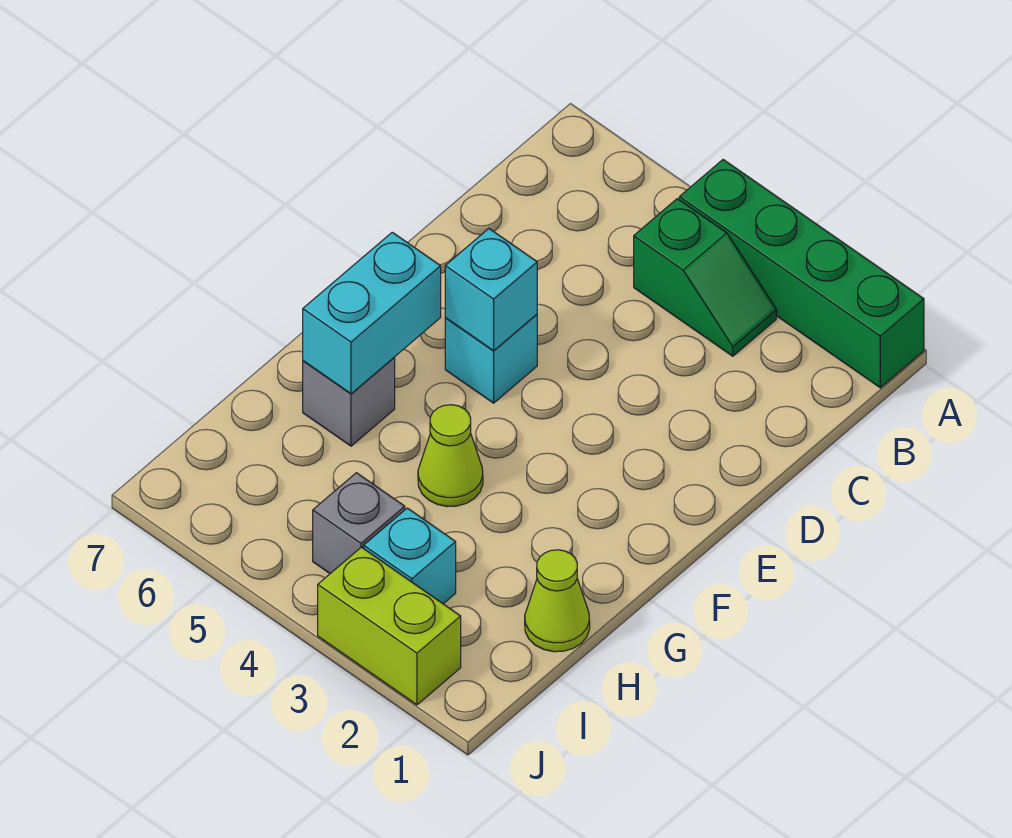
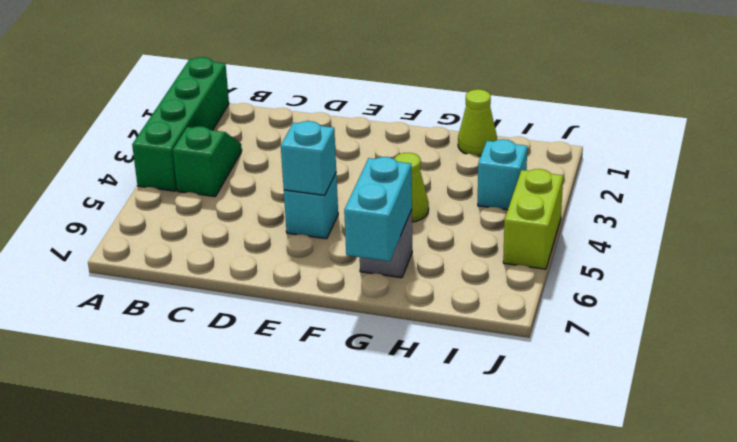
cyan brick F6:G6 level 2 -> cyan brick G6:G7 level 2
grey brick I4 level 1 -> none
lime brick J2:J3 level 1 -> lime brick J4:J5 level 1

